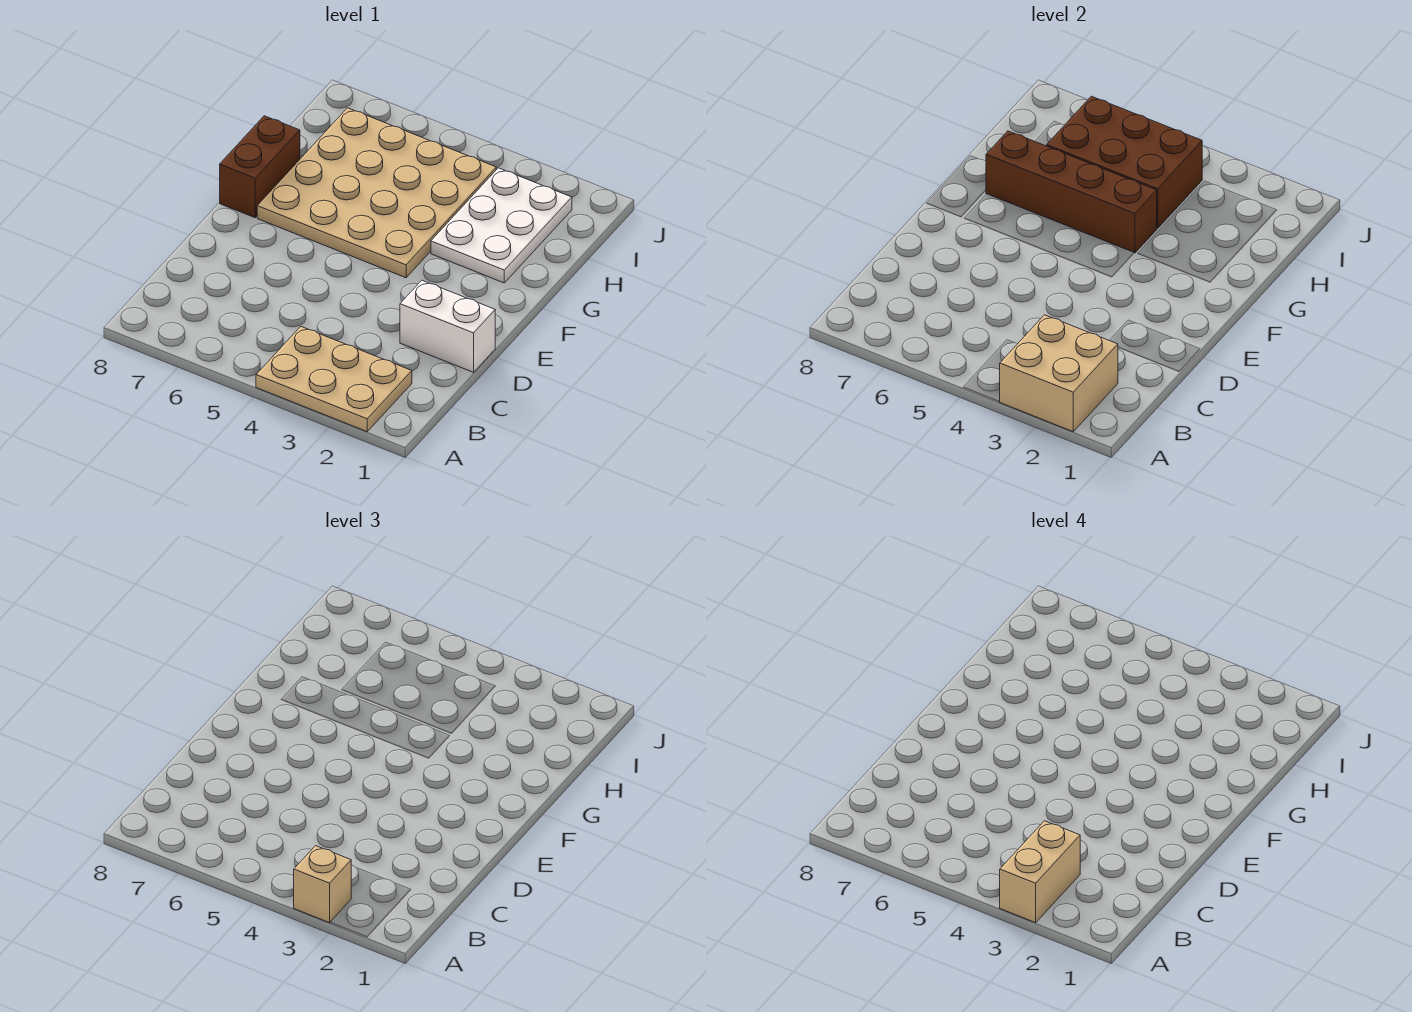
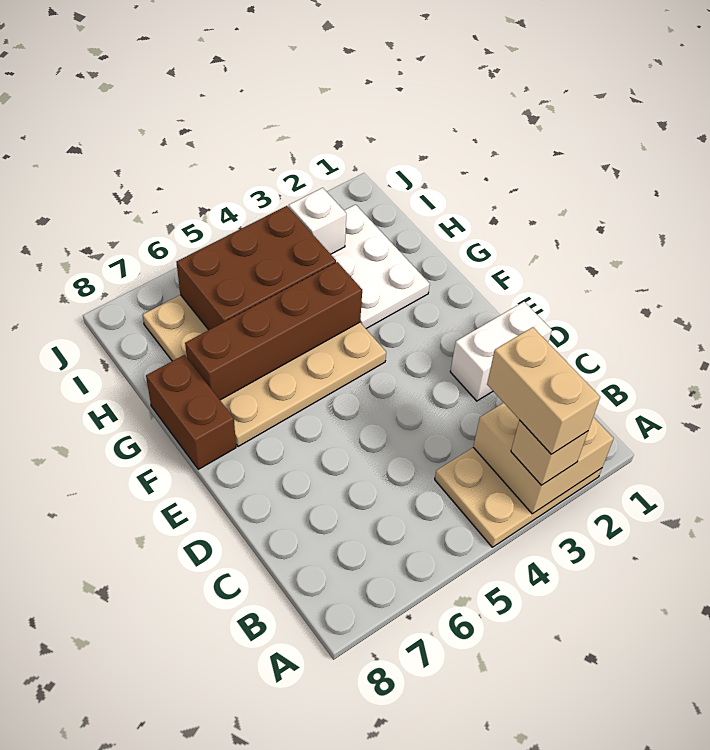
none -> white brick I3 level 2

